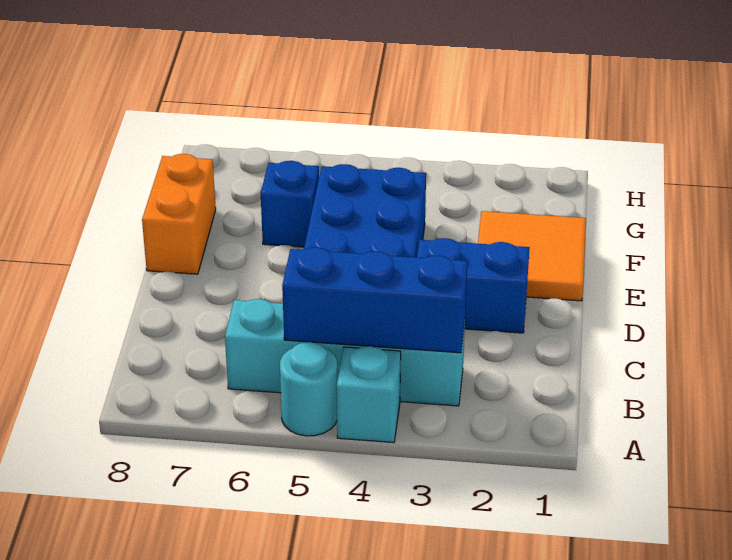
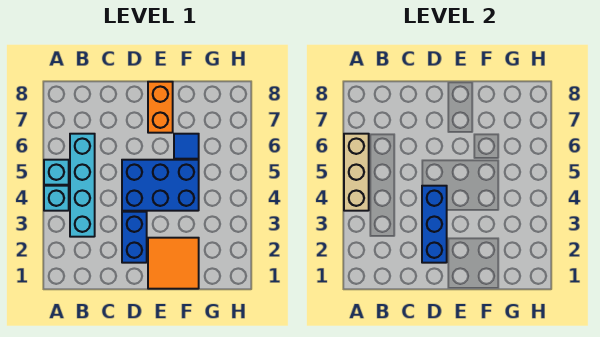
none -> tan brick A4:A6 level 2
cyan round brick A5 level 1 -> cyan brick A5 level 1
blue brick B3:B5 level 2 -> blue brick D2:D4 level 2
orange brick E8:F8 level 1 -> orange brick E7:E8 level 1
blue brick F6 level 1 -> blue tile F6 level 1

